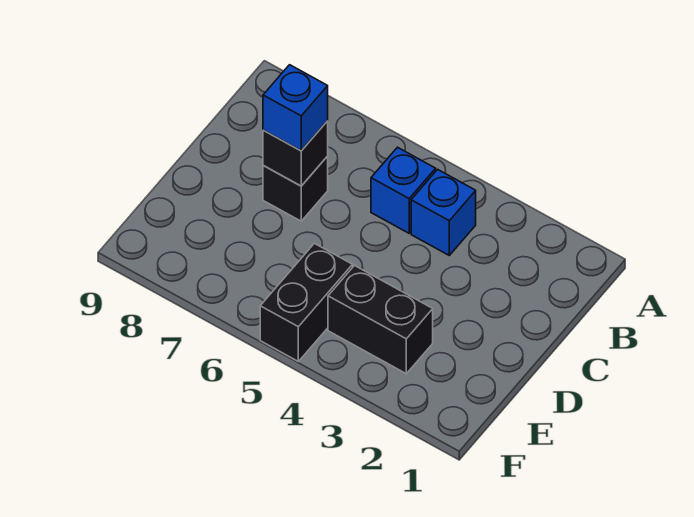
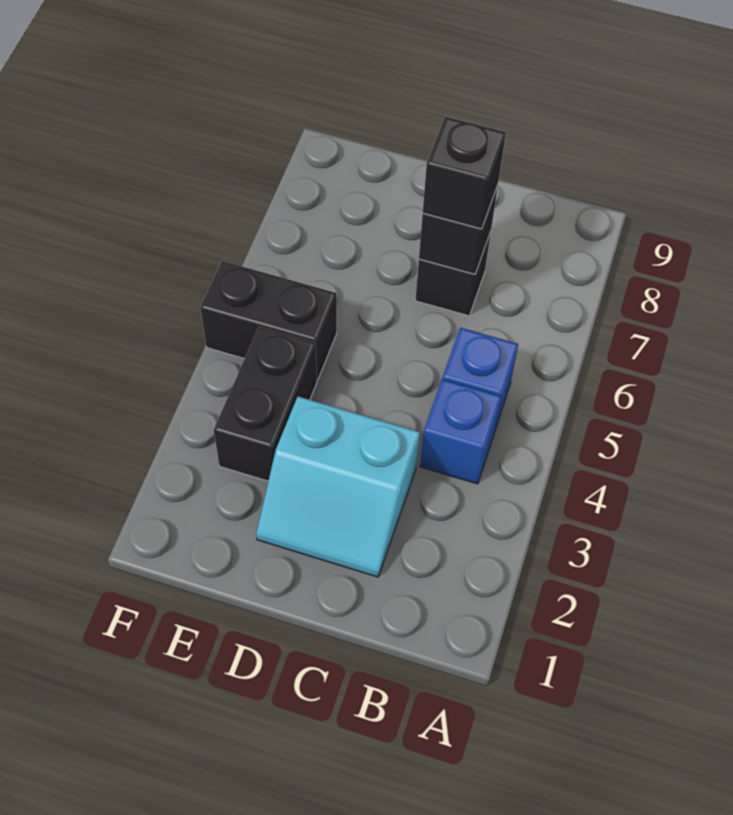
none -> cyan slope C2:D3 level 1 top 3
blue brick C7 level 3 -> black brick C7 level 3

